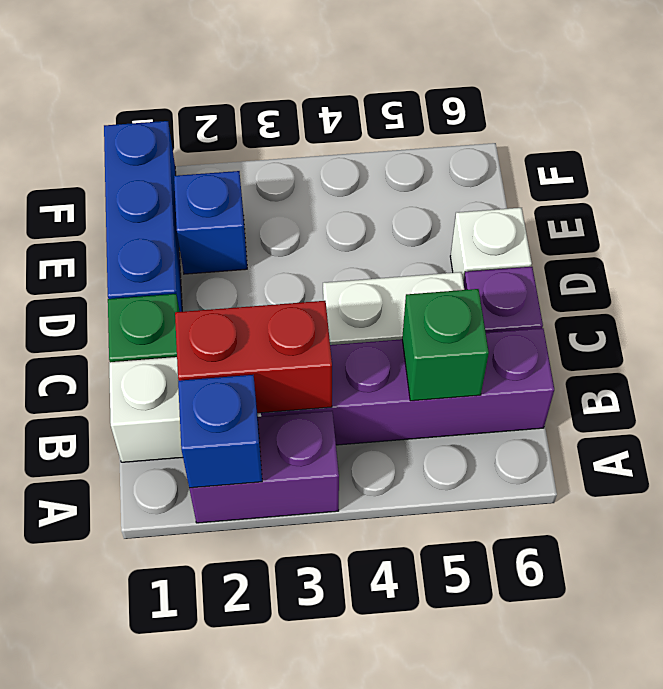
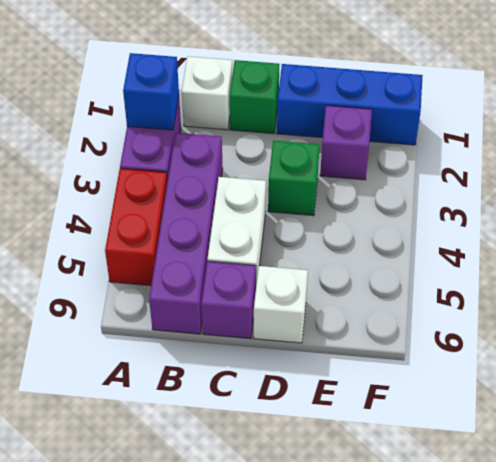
red brick B2:B3 level 2 -> red brick A4:A5 level 1
green brick B5 level 2 -> green brick D3 level 1
blue brick E2 level 1 -> purple brick E2 level 1

